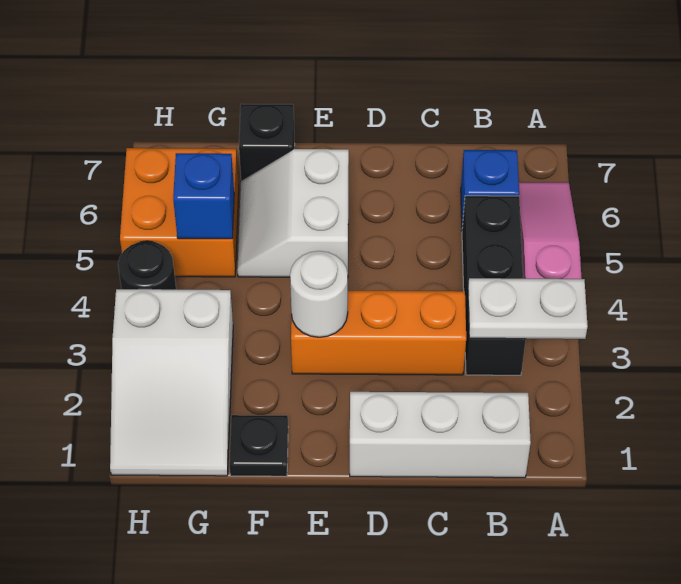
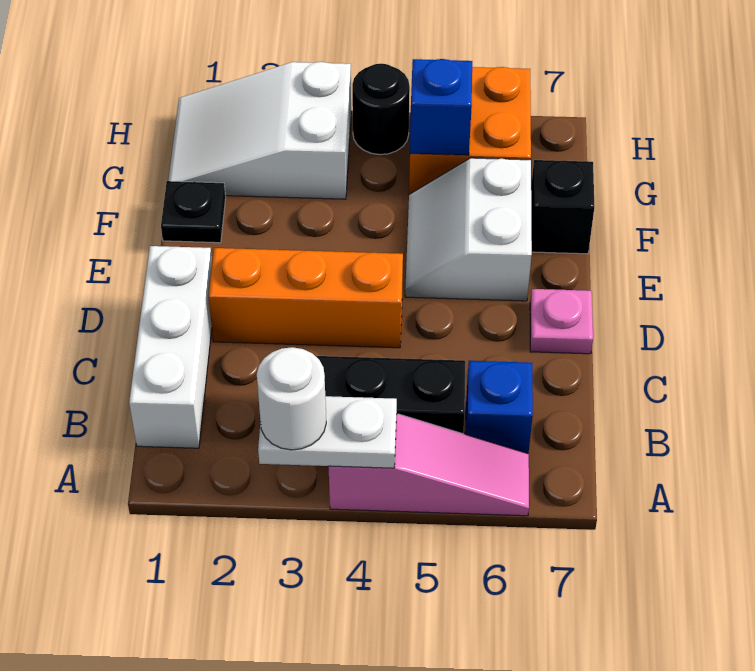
white plate A3:B3 level 2 -> white plate A3:A4 level 2
orange brick C3:E3 level 1 -> orange brick D2:D4 level 1
none -> pink plate D7 level 1
white round brick E3 level 2 -> white round brick A3 level 3
white slope E5:F6 level 1 top E -> white slope E5:F6 level 1 top 6

